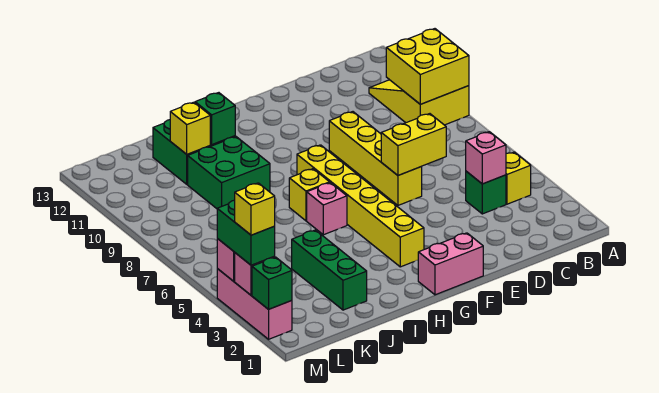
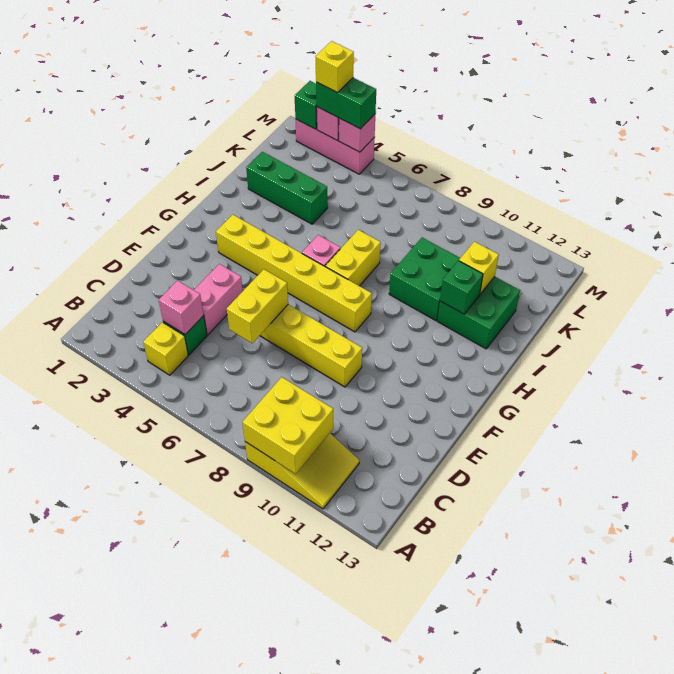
pink brick F1:G1 level 1 -> pink brick D4:E4 level 1
yellow brick H7 level 1 -> yellow brick H7:I7 level 1

